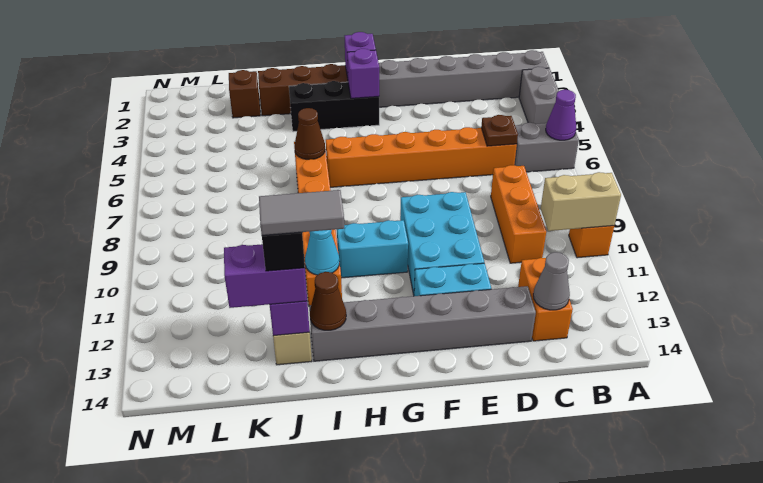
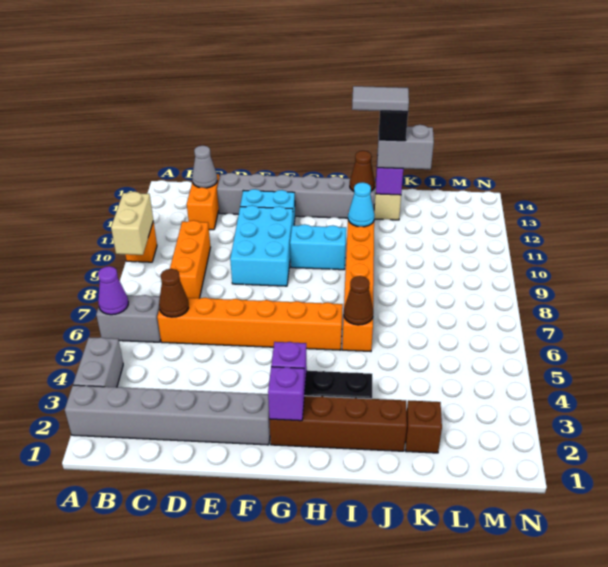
tan brick A10:B10 level 2 -> tan brick A9:A10 level 2
brown plate C6 level 2 -> brown cone C6 level 2
purple brick J13:K13 level 3 -> grey brick J13:K13 level 3

